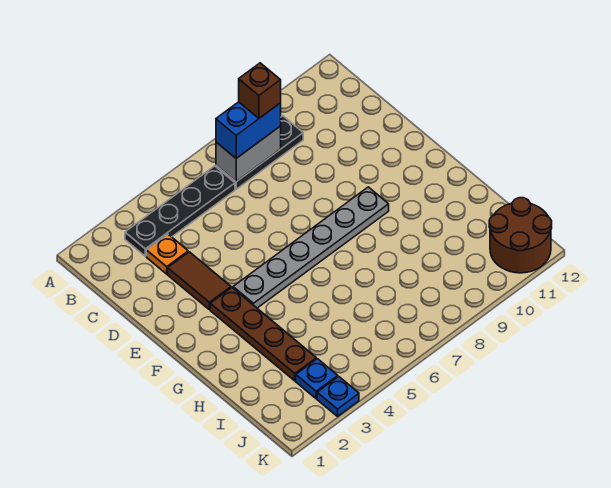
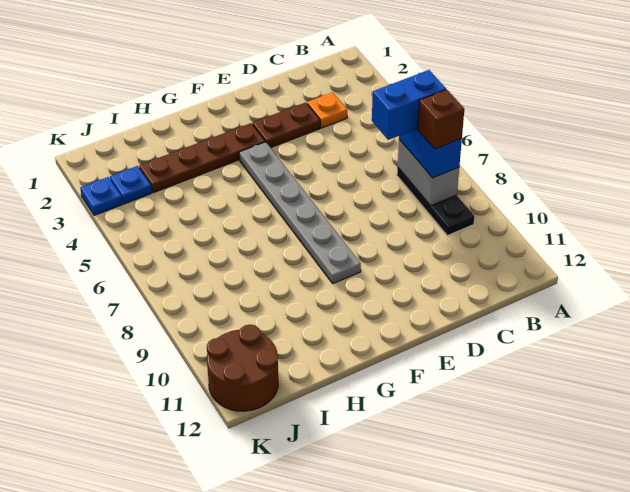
black plate B3:B6 level 1 -> none
none -> blue brick B7:C7 level 4
brown tile D3:E3 level 1 -> brown plate D3:E3 level 1

